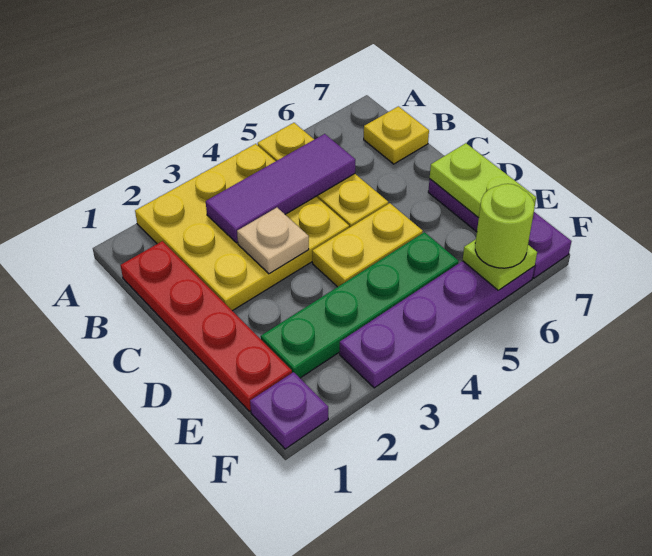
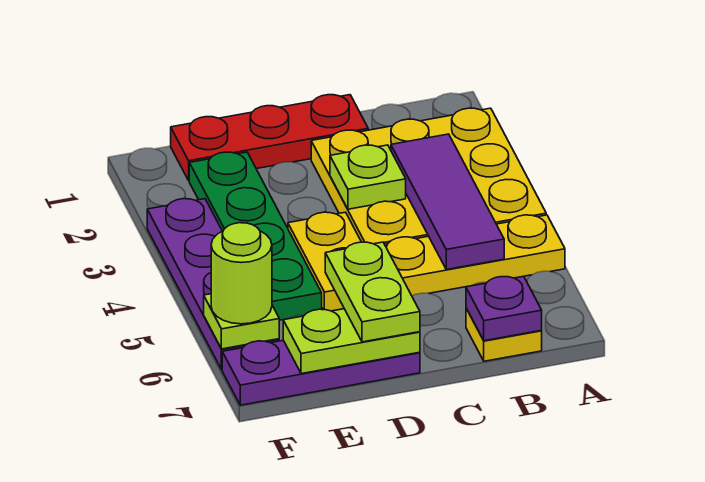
red plate B1:E1 level 1 -> red plate C1:E1 level 1
tan plate C3 level 2 -> lime plate C3 level 2
none -> lime plate D6:D7 level 3
purple plate F1 level 1 -> purple plate B7 level 2

